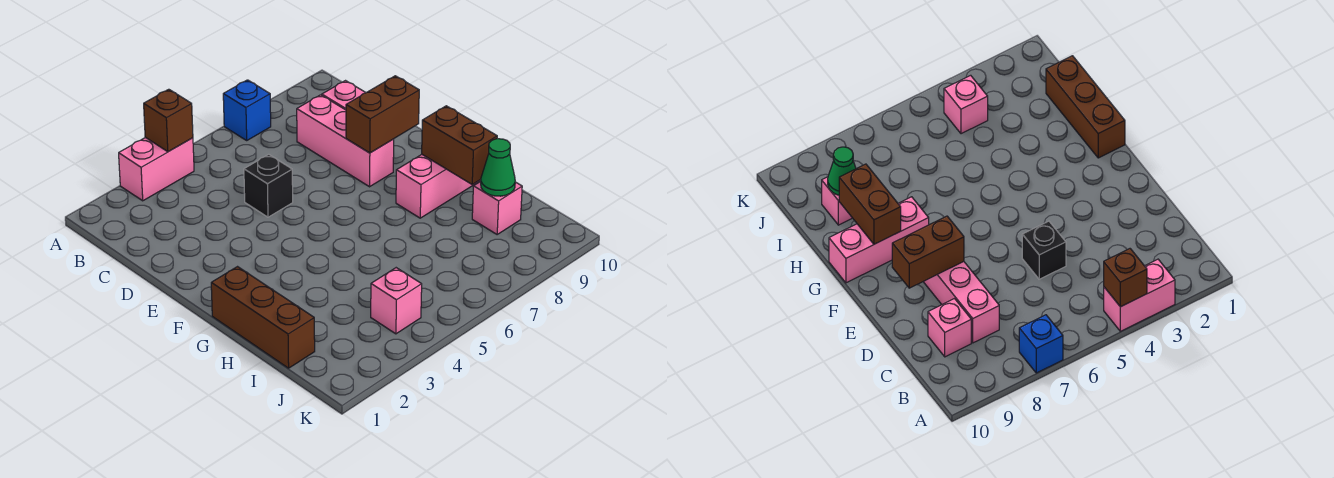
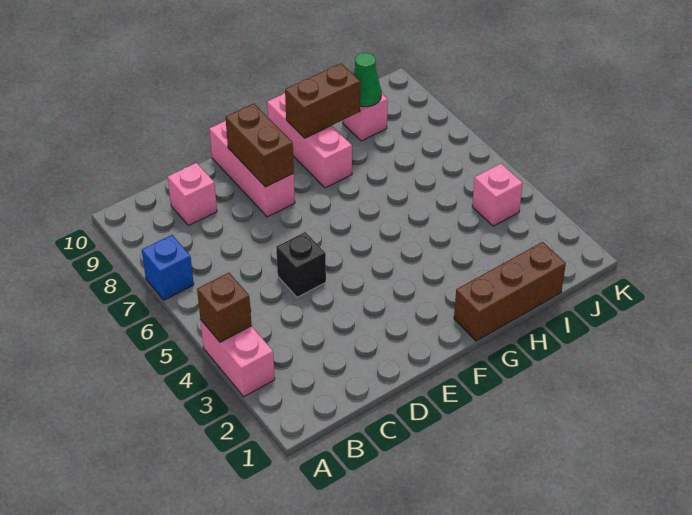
pink brick C8:E8 level 1 -> pink brick E8:E10 level 1

